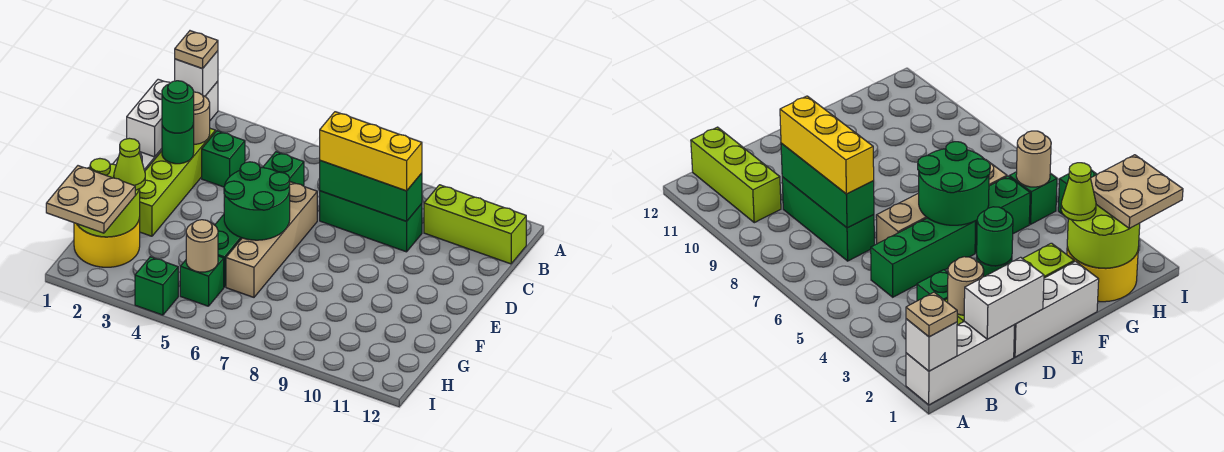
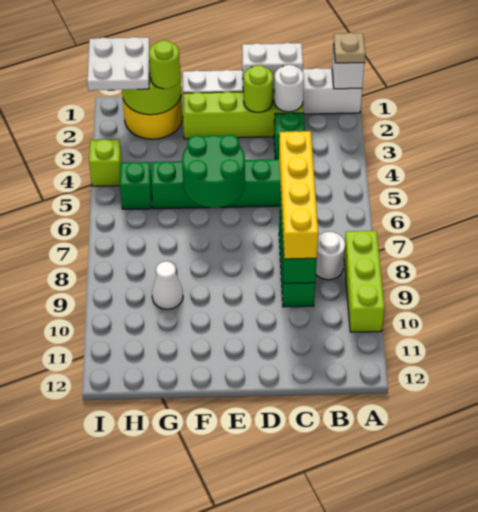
none -> white round brick B8 level 1
lime brick B10:B12 level 1 -> lime brick A8:A10 level 1
tan round brick C2 level 2 -> white round brick C2 level 2
yellow brick C7:C9 level 3 -> yellow brick C6:C9 level 3
green round brick D2 level 2 -> lime round brick D2 level 2
green round brick D2 level 3 -> none
tan brick D6:G6 level 1 -> none
lime cone G2 level 3 -> lime round brick G2 level 3
none -> white cone G9 level 1
tan plate H1:I2 level 3 -> white plate H1:I2 level 3
tan round brick H5 level 2 -> none
green brick I4 level 1 -> lime brick I4 level 1

